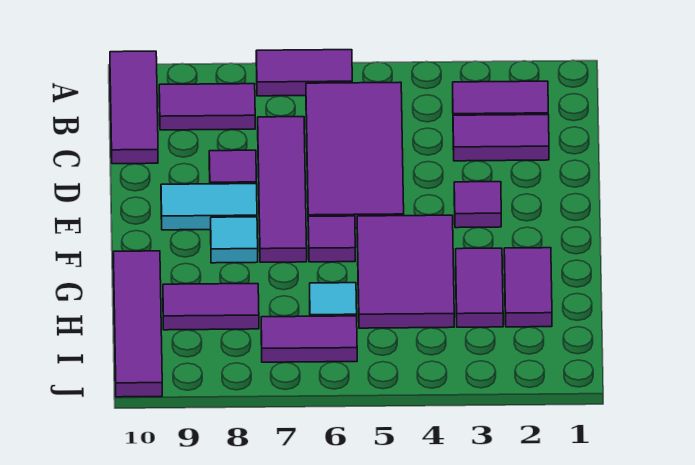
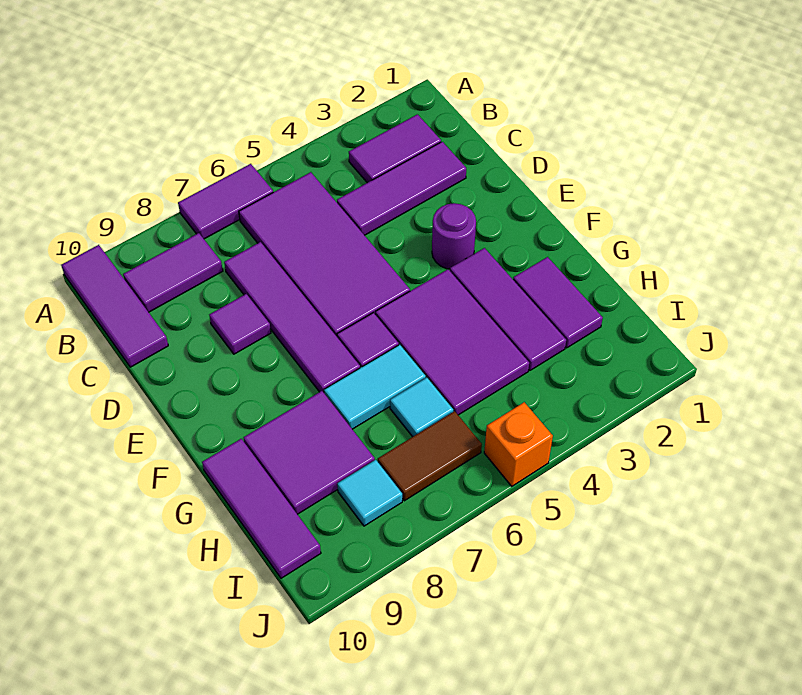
purple tile C2:C3 level 1 -> purple tile C2:C4 level 1
purple tile E3 level 1 -> purple round brick E3 level 1
cyan tile E8:E9 level 1 -> cyan tile G6:G7 level 1
cyan tile F8 level 1 -> cyan tile I8 level 1
purple tile G3:H3 level 1 -> purple tile F3:H3 level 1
purple tile G10:J10 level 1 -> purple tile G10:I10 level 1
purple tile H8:H9 level 1 -> purple tile G8:H9 level 1
purple tile I6:I7 level 1 -> brown tile I6:I7 level 1
none -> orange brick J5 level 1

